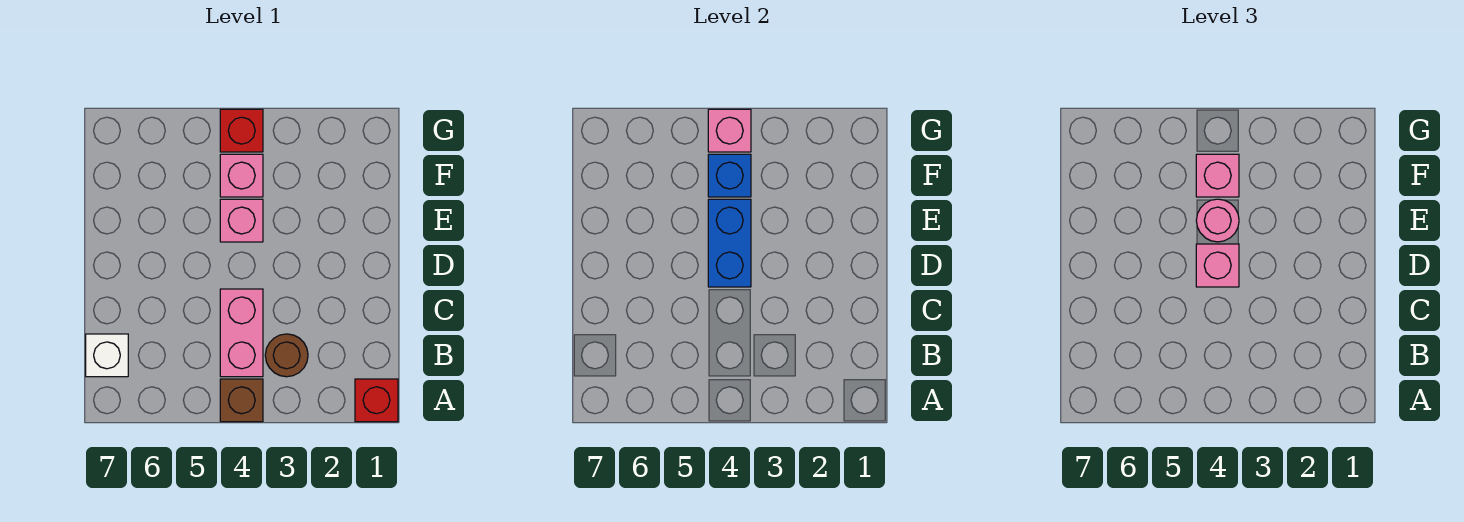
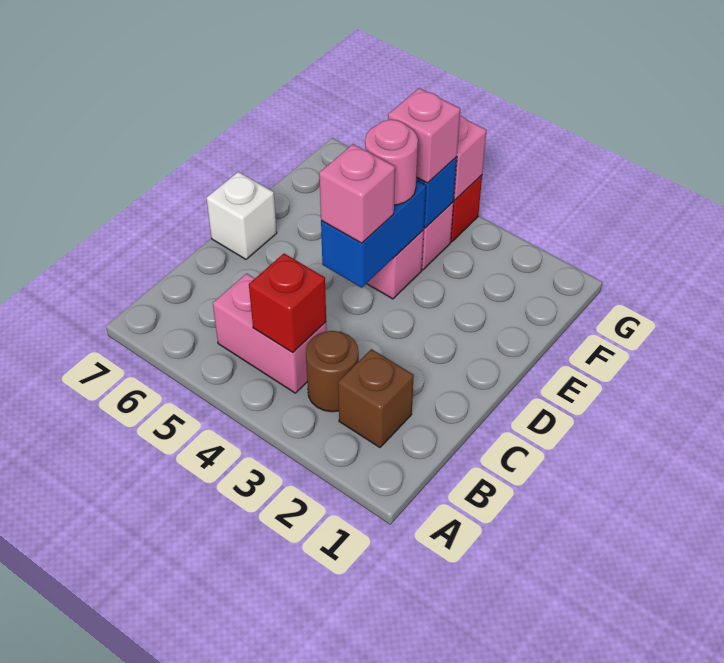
red brick A1 level 1 -> red brick B4 level 2
brown brick A4 level 1 -> brown brick B2 level 1
pink brick B4:C4 level 1 -> pink brick B4:B5 level 1
white brick B7 level 1 -> white brick D7 level 1

